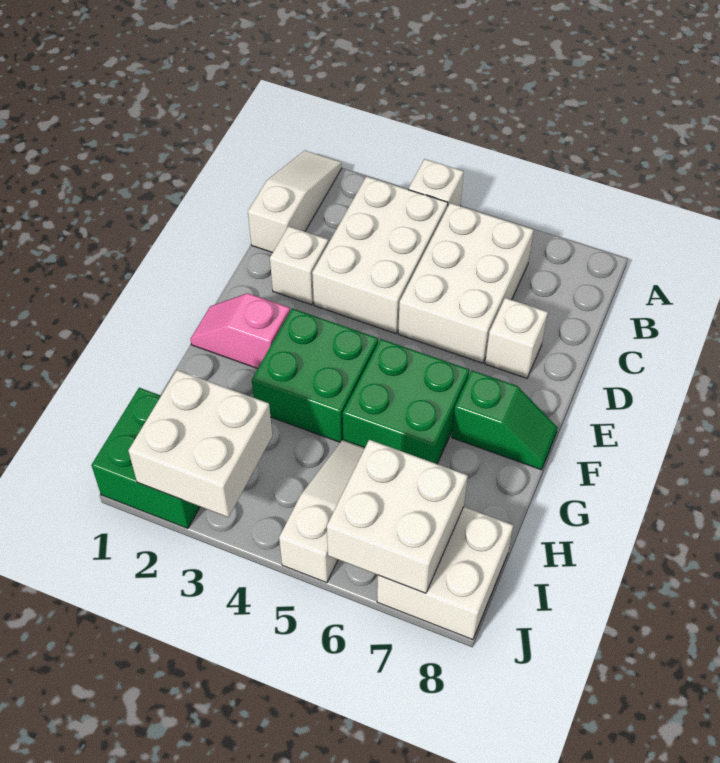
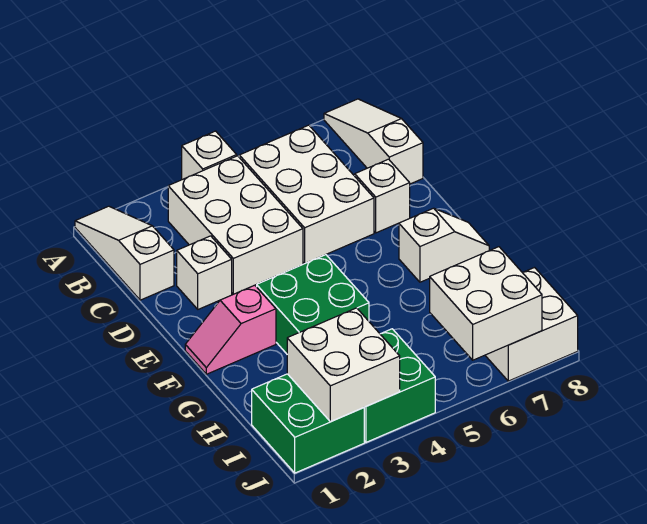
green brick F5:G6 level 1 -> green brick I3:J4 level 1
green slope F7:F8 level 1 top 7 -> white slope F7:F8 level 1 top 7
white slope H5:J5 level 1 top J -> white slope A8:C8 level 1 top C

